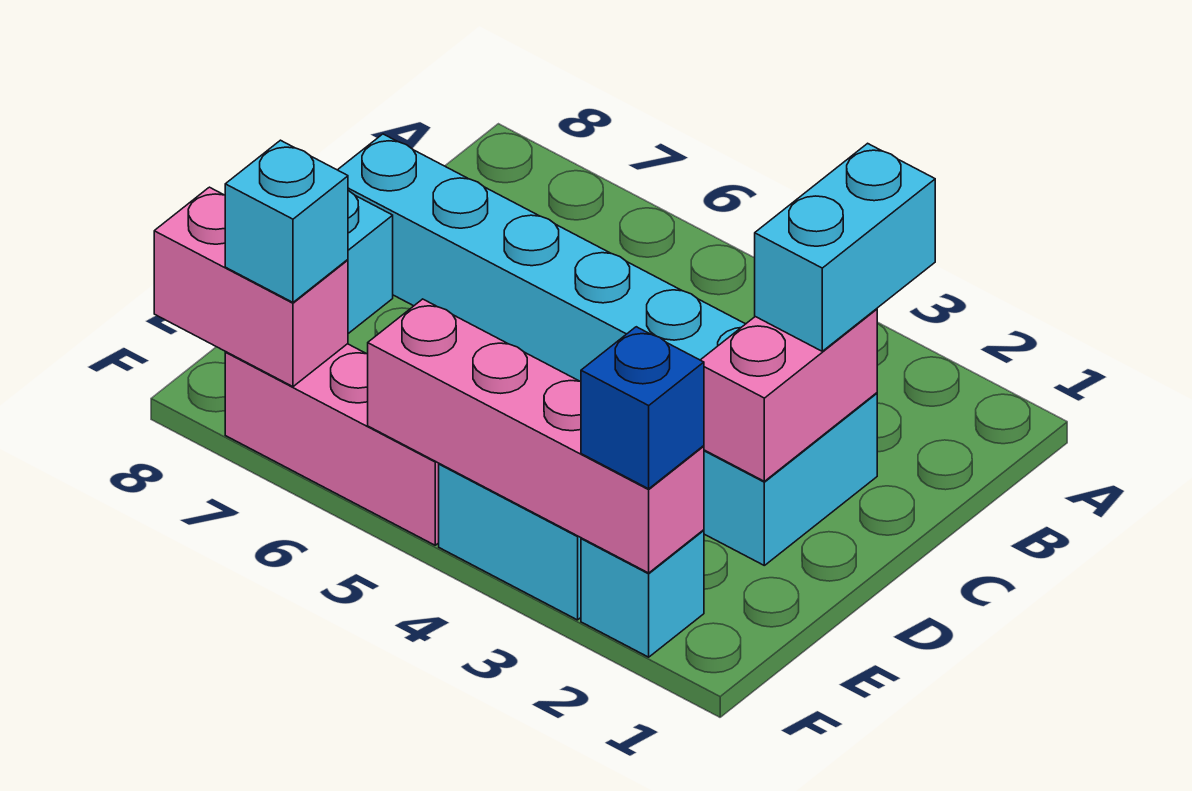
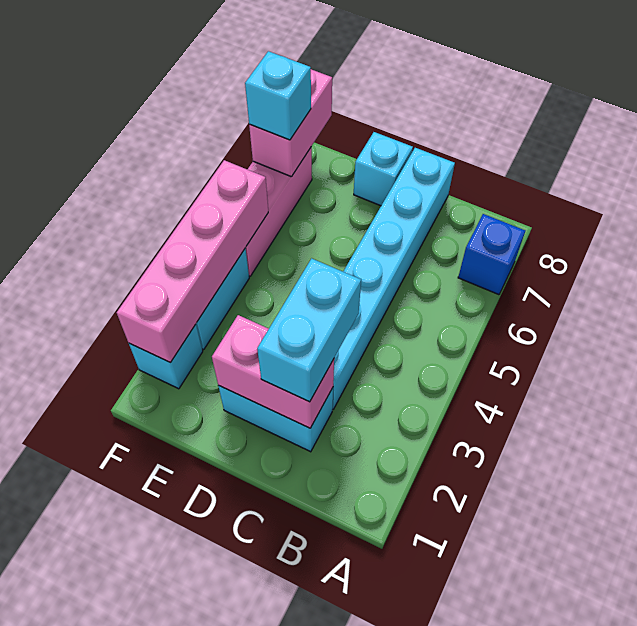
cyan brick B2:C2 level 3 -> cyan brick C2:C3 level 3
blue brick F2 level 3 -> blue brick A7 level 1

